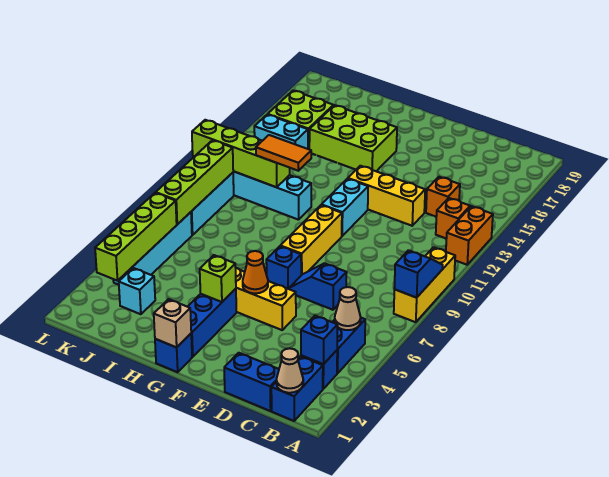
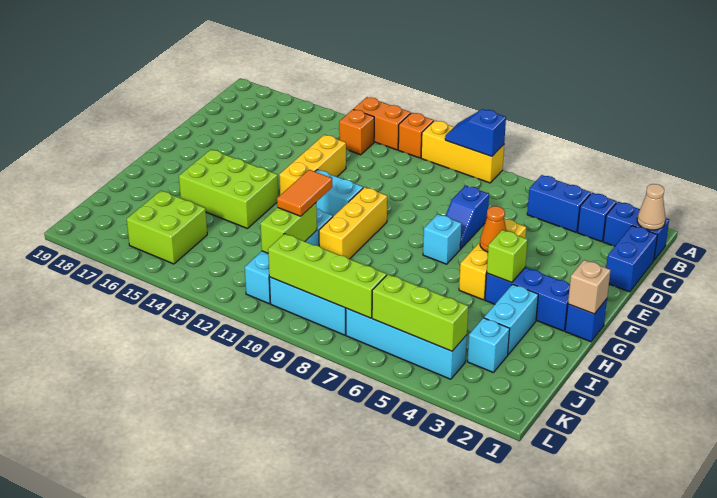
blue brick B3 level 2 -> none
tan cone B5 level 2 -> none
orange brick C14 level 1 -> orange brick A11 level 1
blue brick F7 level 1 -> cyan brick F7 level 1
yellow brick F8:F10 level 1 -> yellow brick F10:H10 level 1
lime brick G15:I16 level 1 -> lime brick G14:H16 level 1
lime brick I11:L11 level 2 -> lime brick I11:J11 level 2
cyan brick J14:K14 level 1 -> cyan brick H3:I3 level 1
lime brick K3:K6 level 2 -> lime brick K4:K6 level 2

